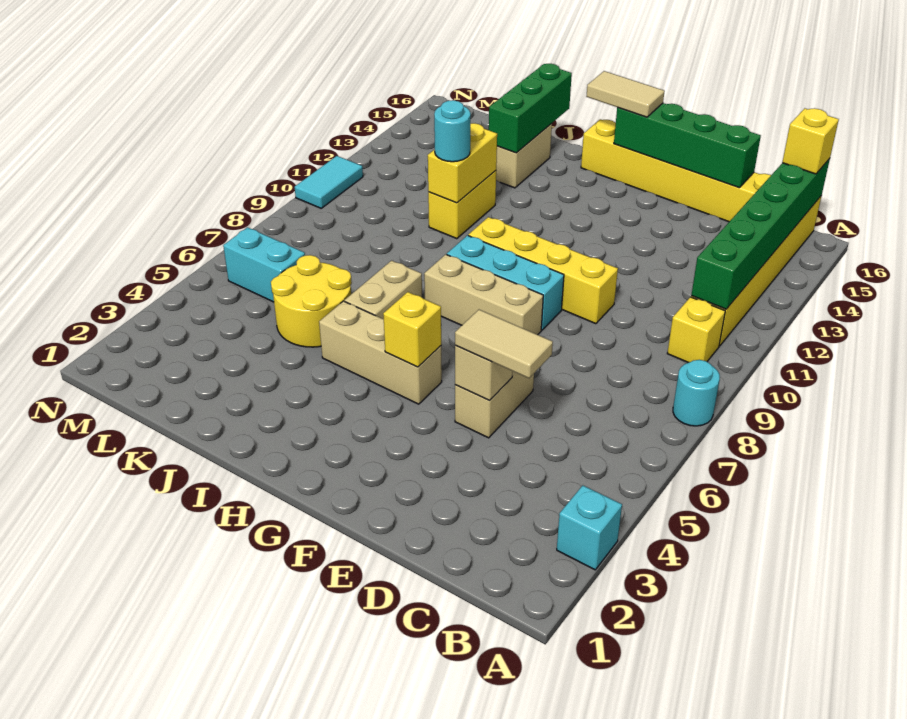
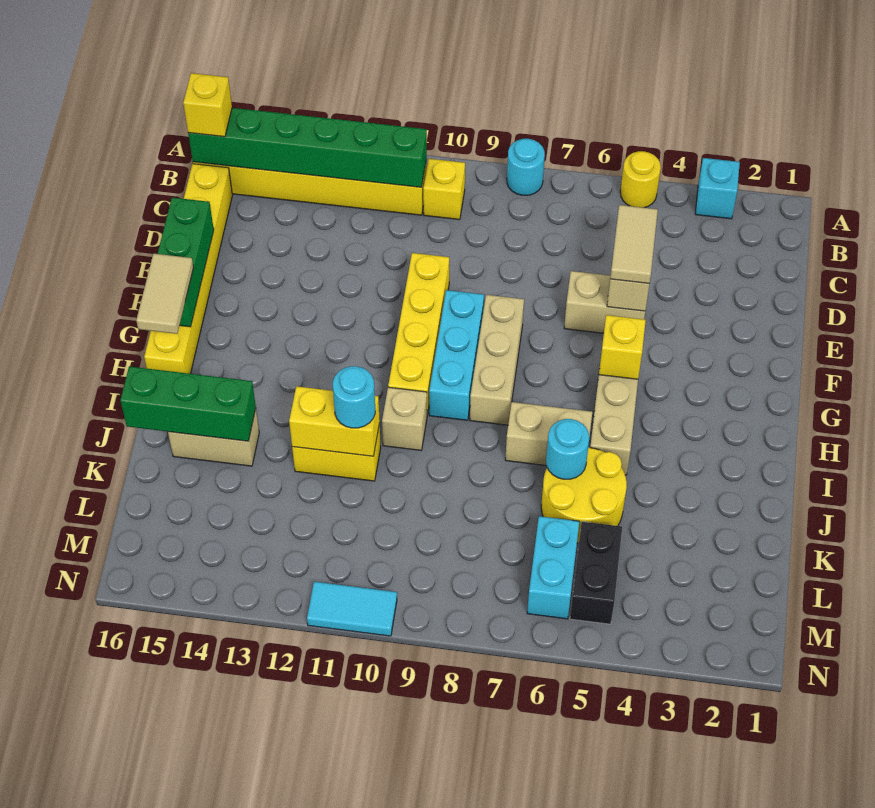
none -> yellow round brick A5 level 1
green brick D16:G16 level 2 -> green brick E16:G16 level 2
none -> tan brick I10 level 1
none -> cyan round brick J6 level 2
none -> black brick L5:M5 level 1

